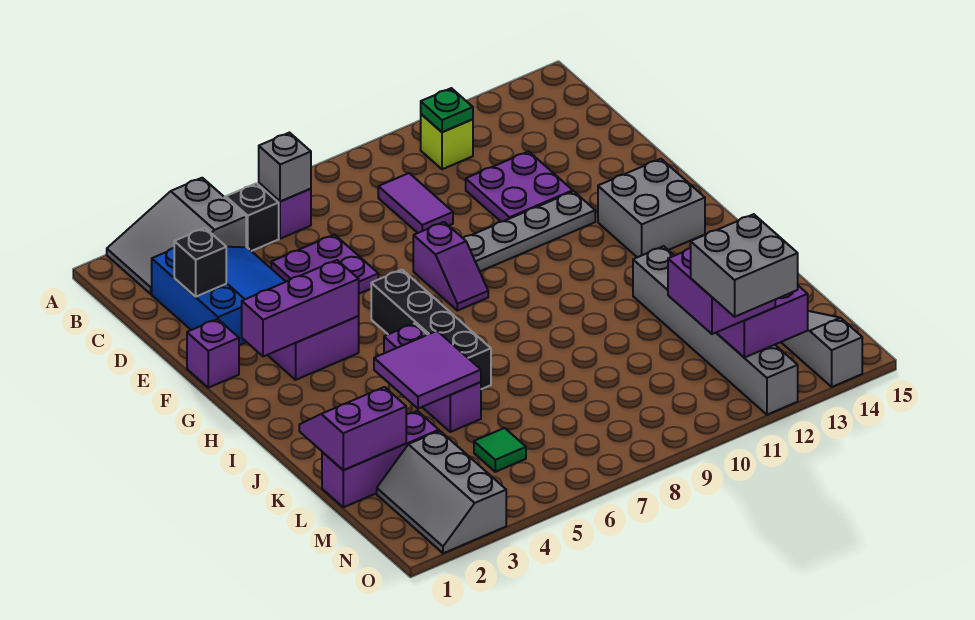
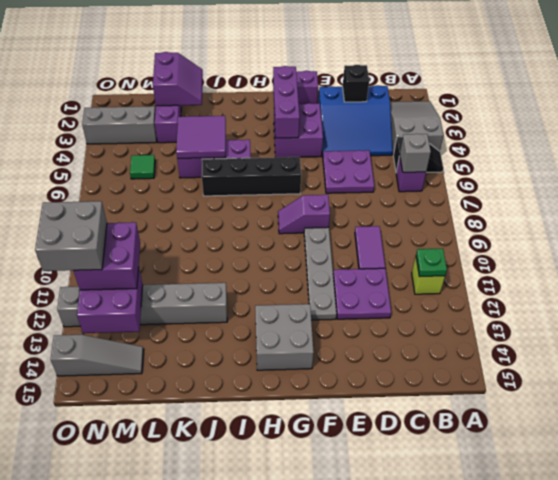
purple tile C9:D9 level 1 -> purple tile D9:D10 level 1

